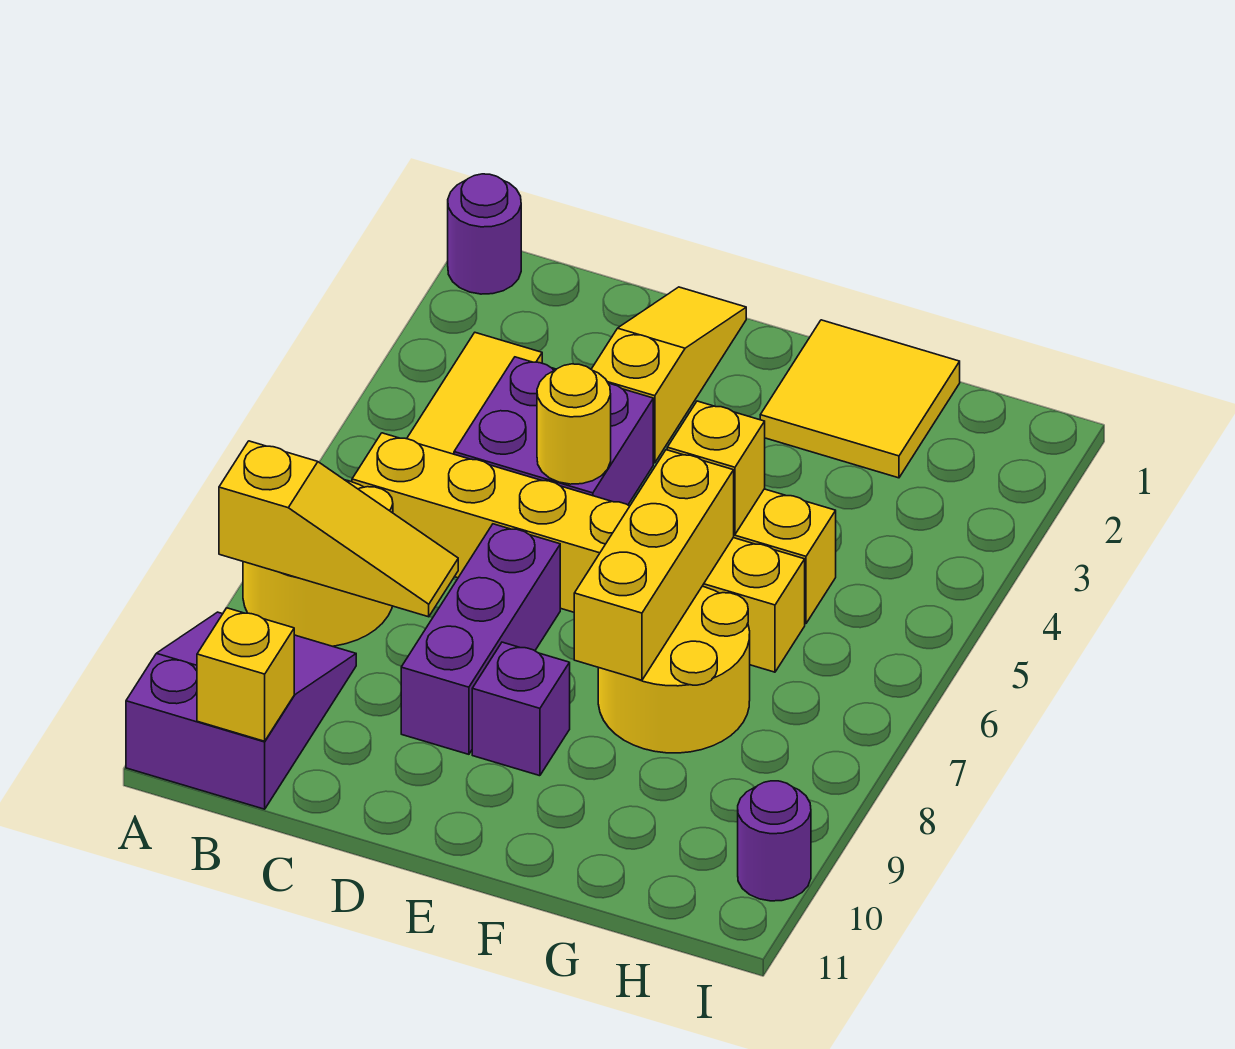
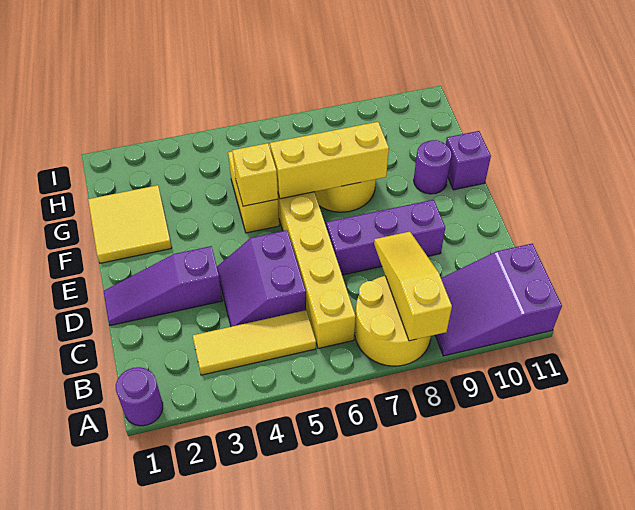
yellow brick B11 level 2 -> none
purple brick C4:D5 level 1 -> purple slope C4:D5 level 1 top 5
yellow slope D1:D3 level 1 top 3 -> purple slope D1:D3 level 1 top 3
yellow round brick D5 level 2 -> none
purple brick E9 level 1 -> purple brick F11 level 1
purple round brick I10 level 1 -> purple round brick F10 level 1

